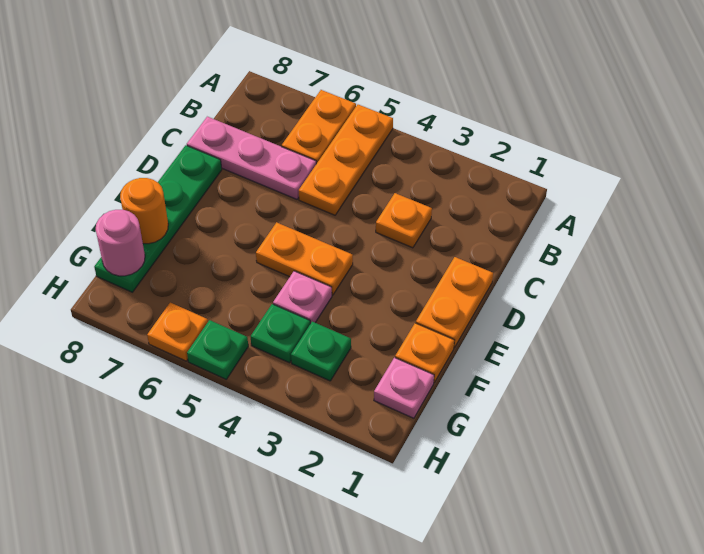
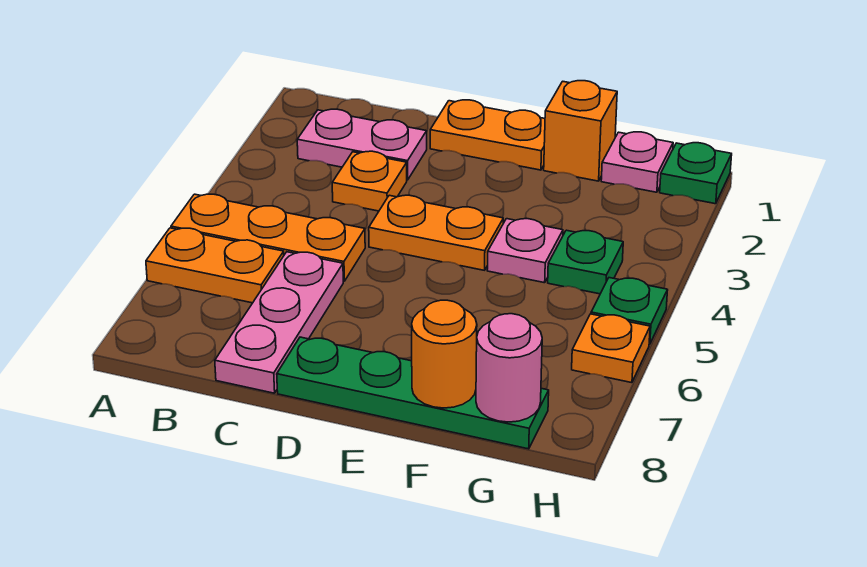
none -> pink plate B2:C2 level 1
orange plate E4:E5 level 1 -> orange plate D4:E4 level 1
orange plate F1 level 1 -> orange brick F1 level 1
green plate G3 level 1 -> green plate H1 level 1

